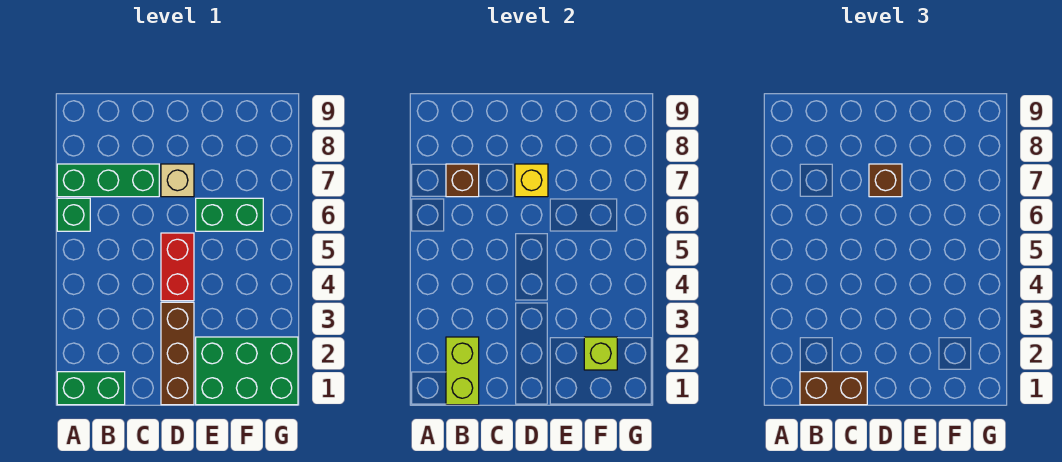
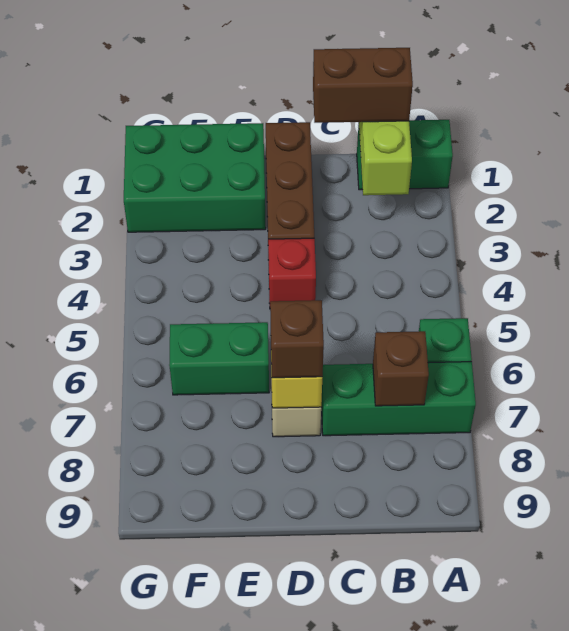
red brick D4:D5 level 1 -> red brick D4 level 1
lime brick F2 level 2 -> none

